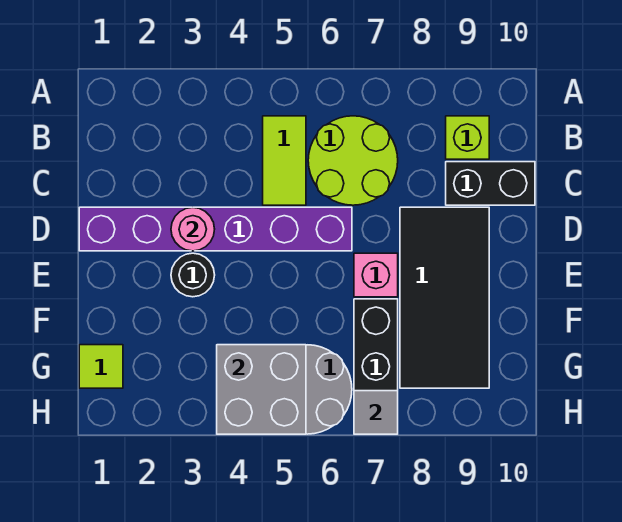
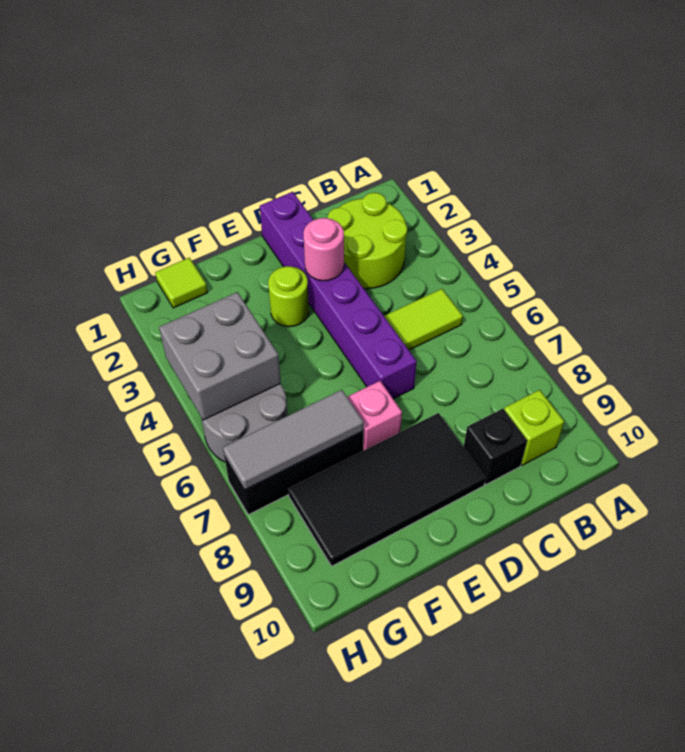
lime round brick B6:C7 level 1 -> lime round brick B2:C3 level 1
black brick C9:C10 level 1 -> black brick C9 level 1
black round brick E3 level 1 -> lime round brick E3 level 1
grey tile H7 level 2 -> grey tile F7:H7 level 2

